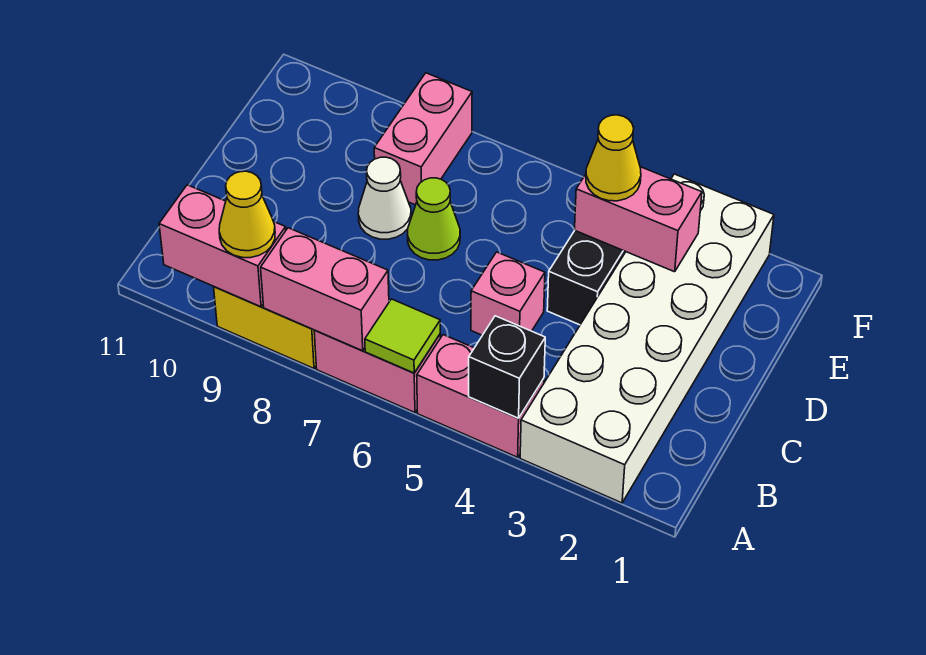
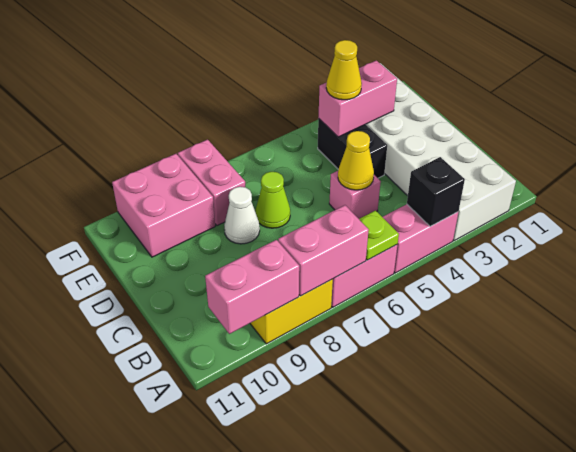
lime tile A6 level 2 -> lime plate A6 level 2
yellow cone A9 level 3 -> yellow cone C5 level 2
none -> pink brick E9:F10 level 1

